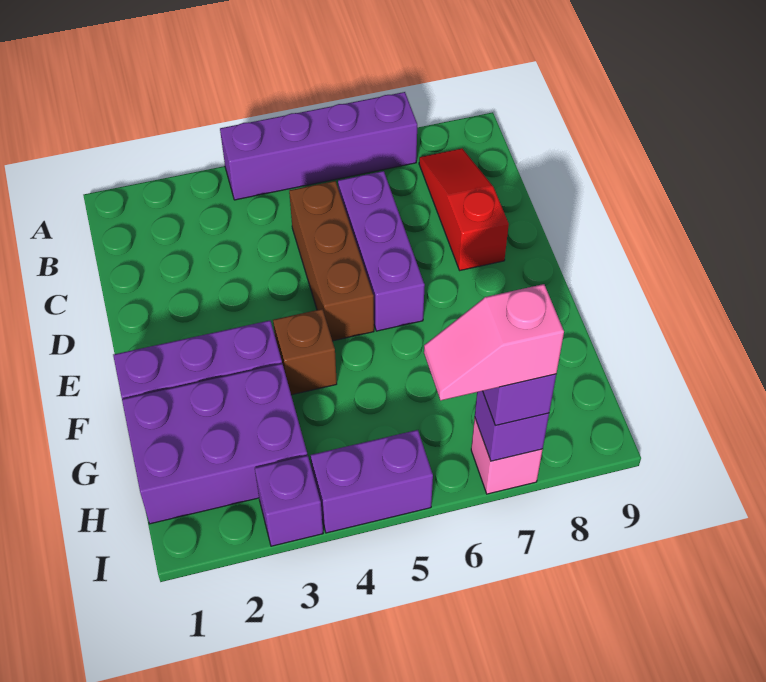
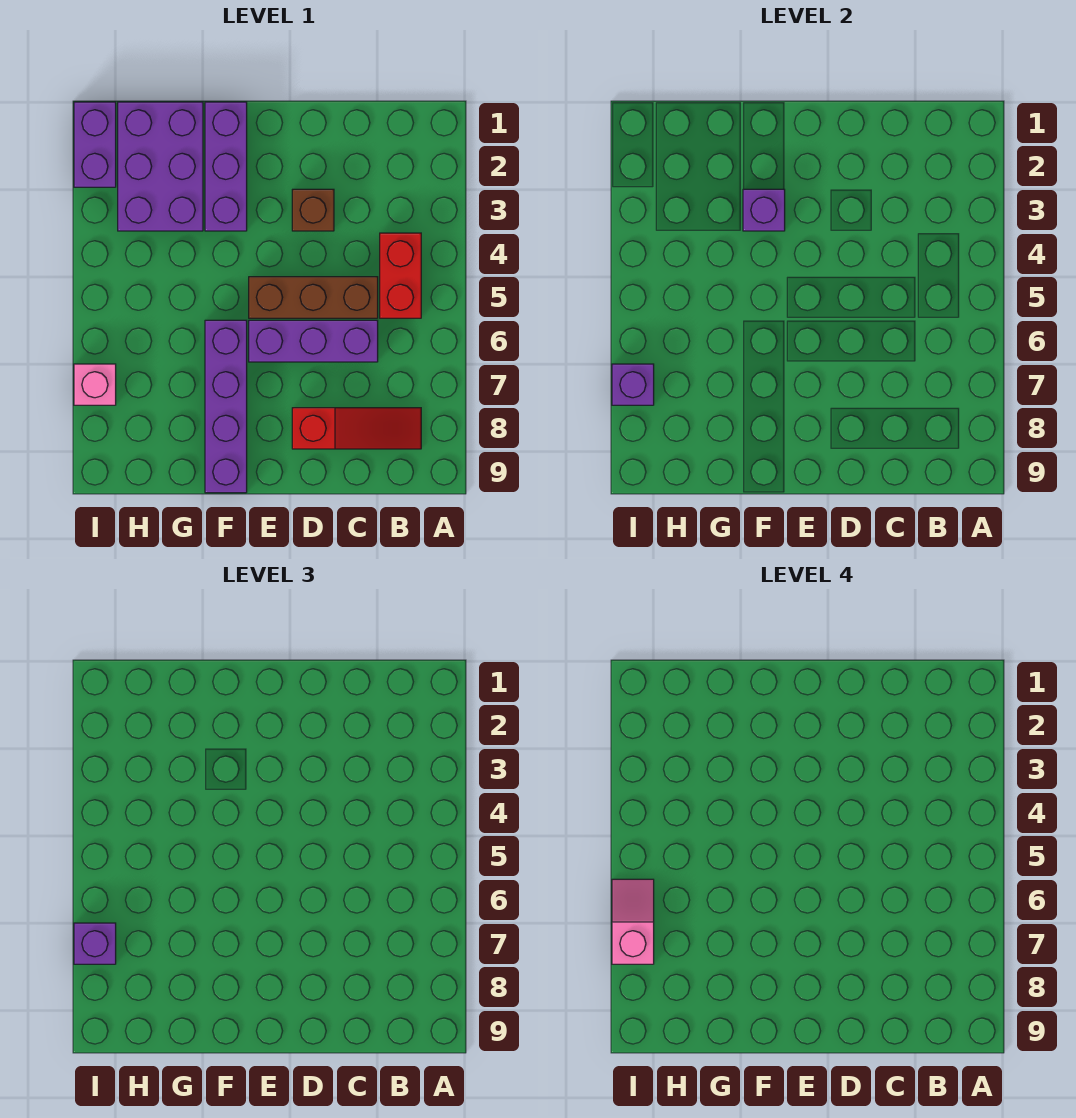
purple brick A4:A7 level 1 -> purple brick F6:F9 level 1
none -> red brick B4:B5 level 1
brown brick F4 level 1 -> brown brick D3 level 1
purple brick I3 level 1 -> purple brick F3 level 2
purple brick I4:I5 level 1 -> purple brick I1:I2 level 1

